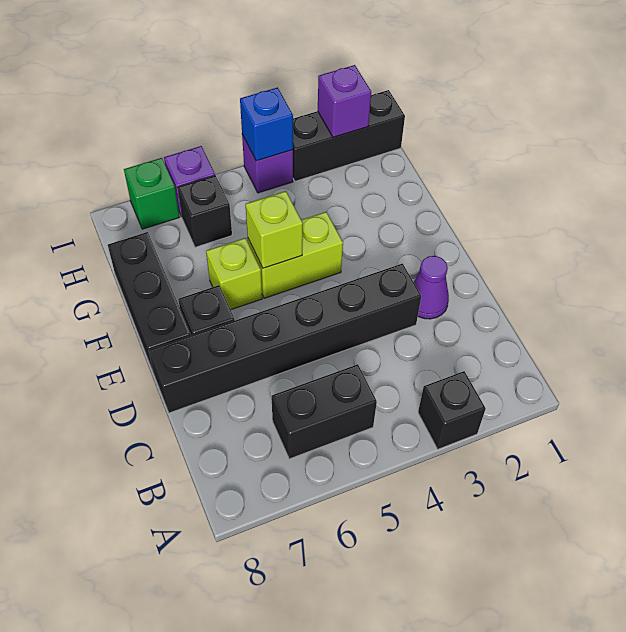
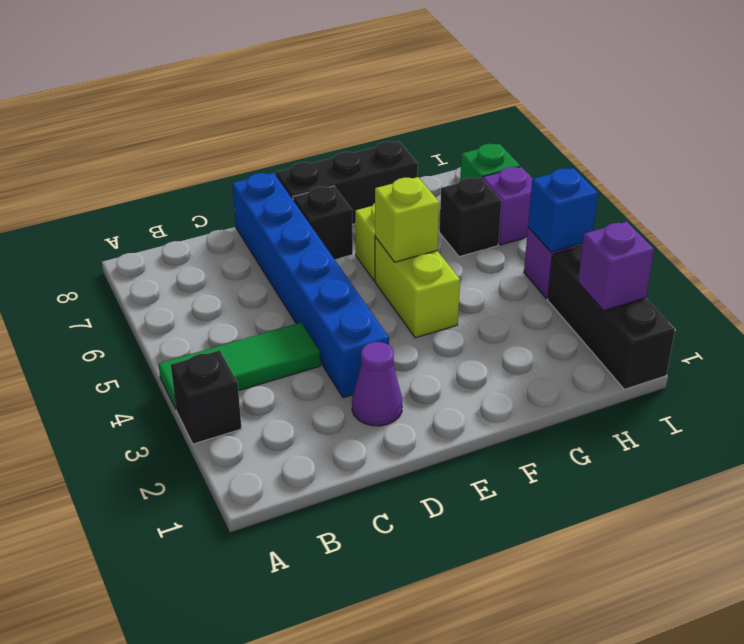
none -> green tile A4:C4 level 1
black brick B5:B6 level 1 -> none
black brick D3:D8 level 1 -> blue brick D3:D8 level 1

